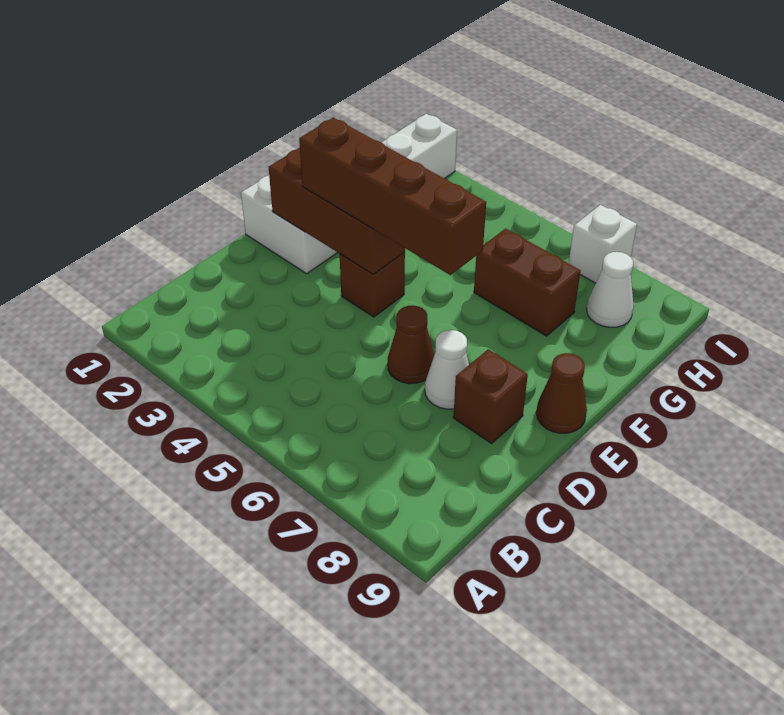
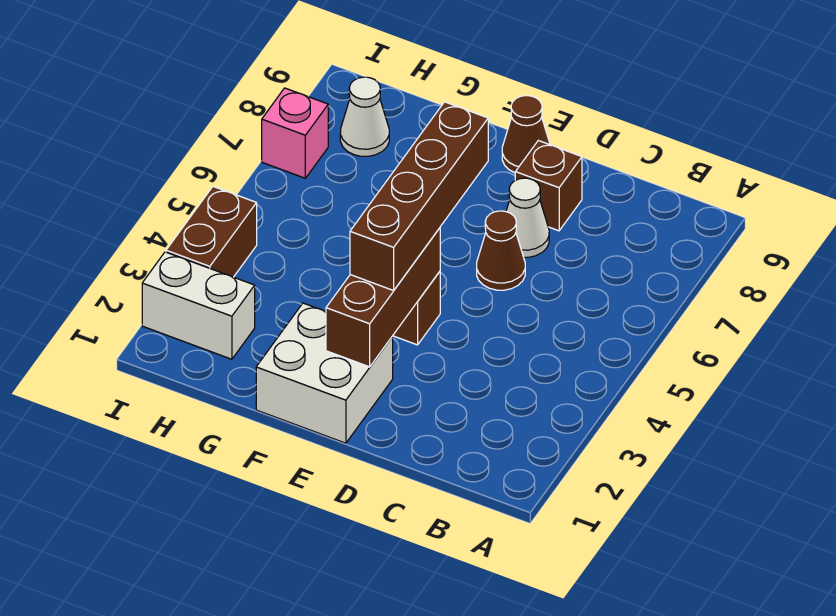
brown brick G6:G7 level 1 -> brown brick I3:I4 level 1
white brick I7 level 1 -> pink brick I7 level 1

